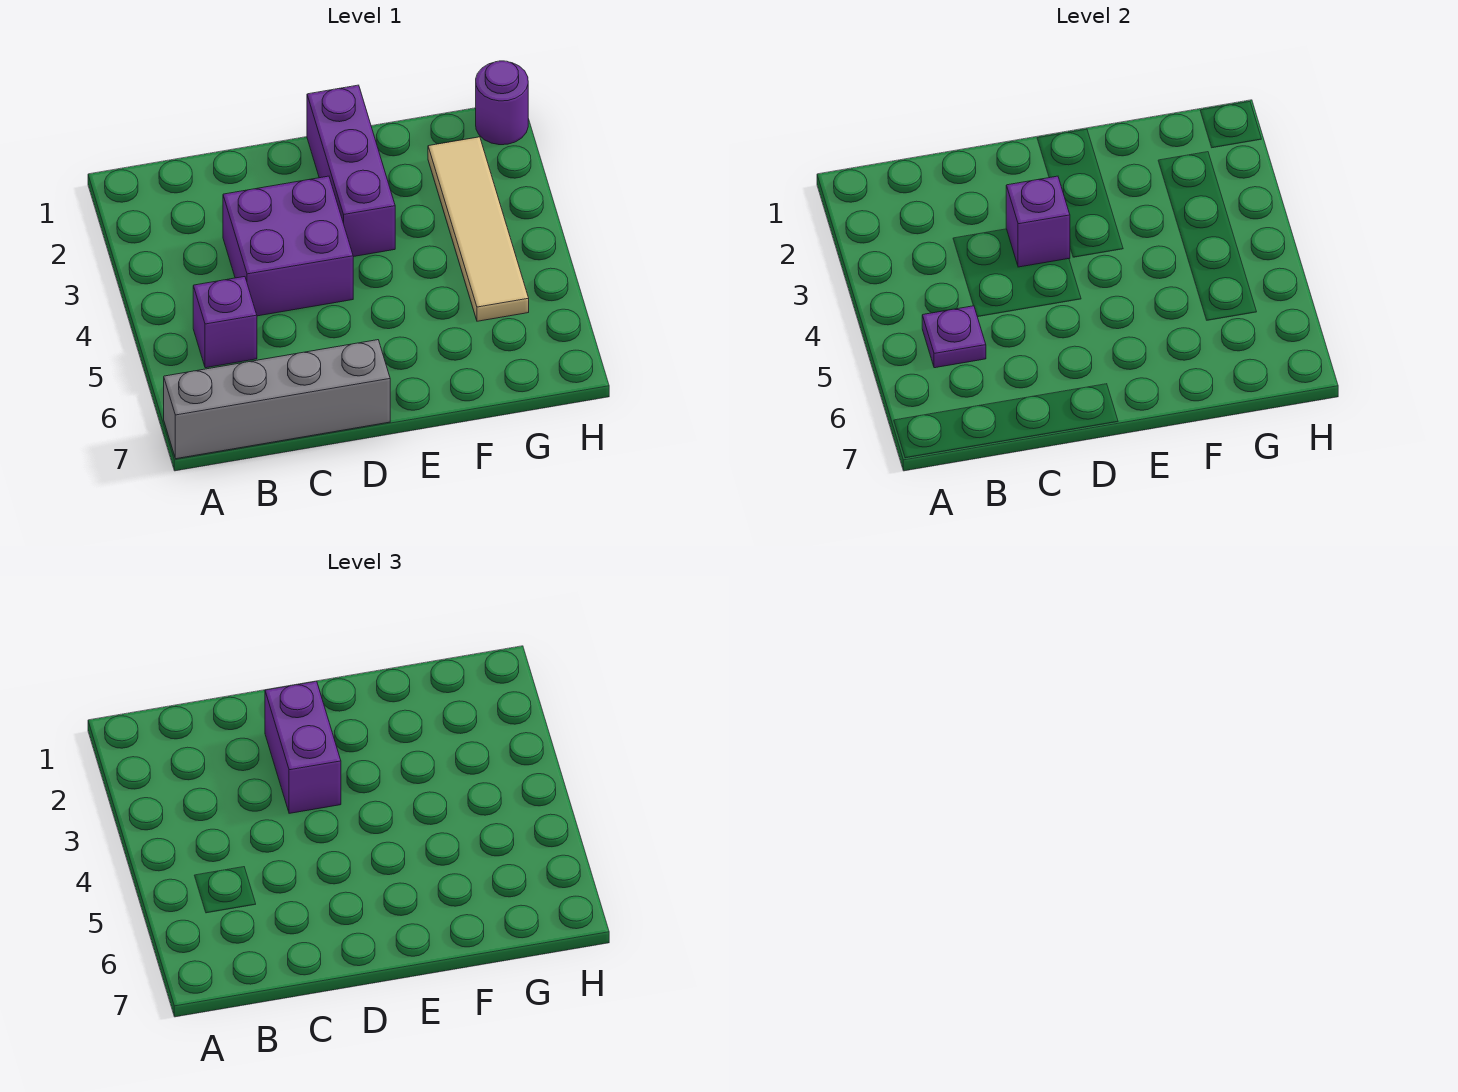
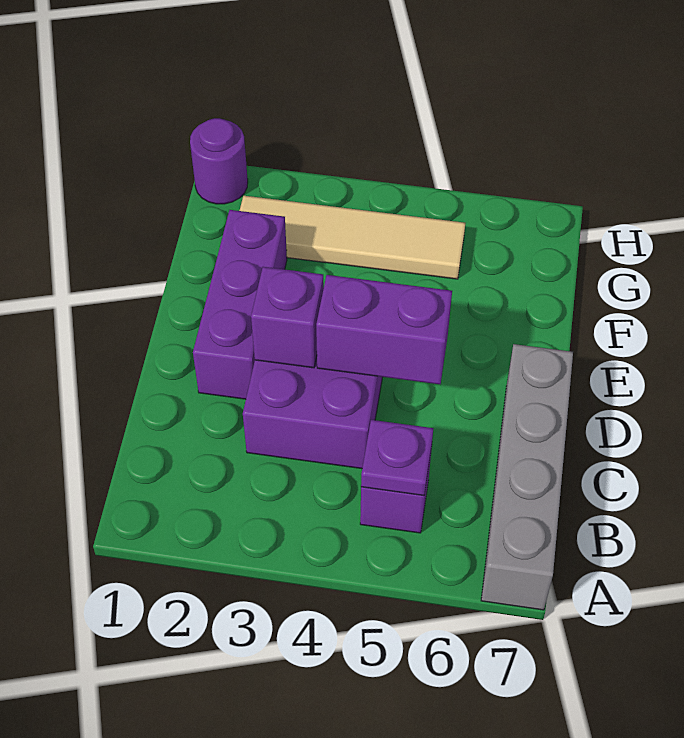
purple brick D2:D3 level 3 -> purple brick D4:D5 level 2
purple brick E1:E3 level 1 -> purple brick D2:F2 level 1

